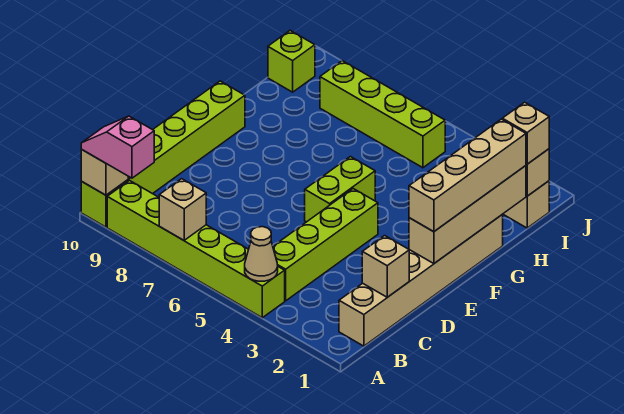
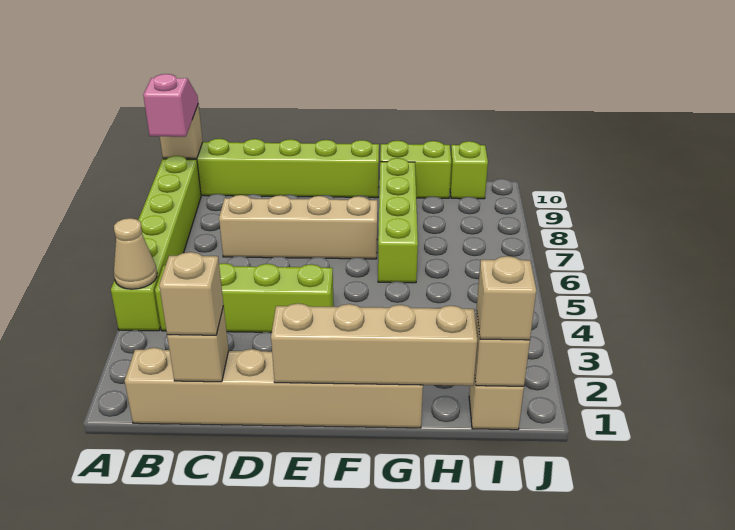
tan brick A7 level 2 -> tan brick C1 level 3
tan brick E1:H1 level 3 -> tan brick C7:F7 level 1
lime brick E5:F5 level 1 -> lime brick G10:H10 level 1
lime brick I5:I8 level 1 -> lime brick G6:G9 level 1

